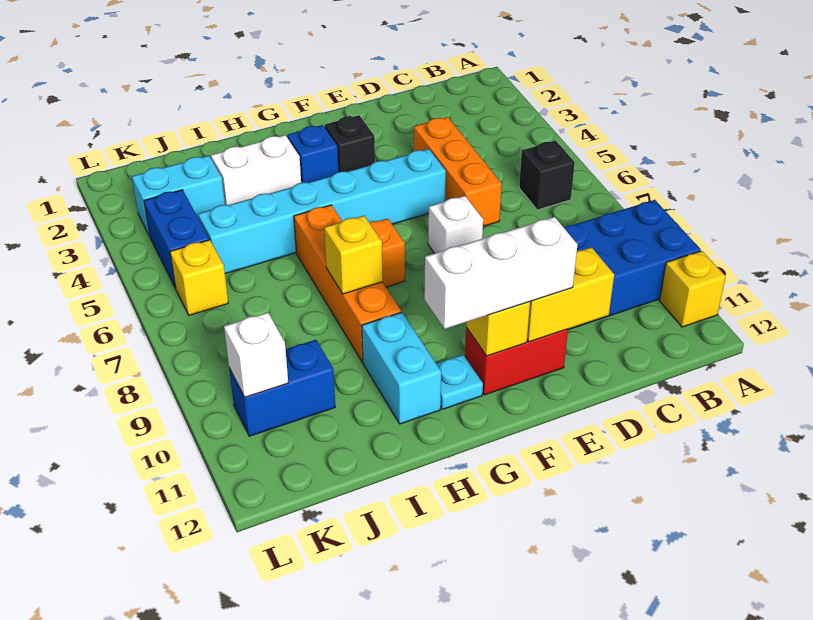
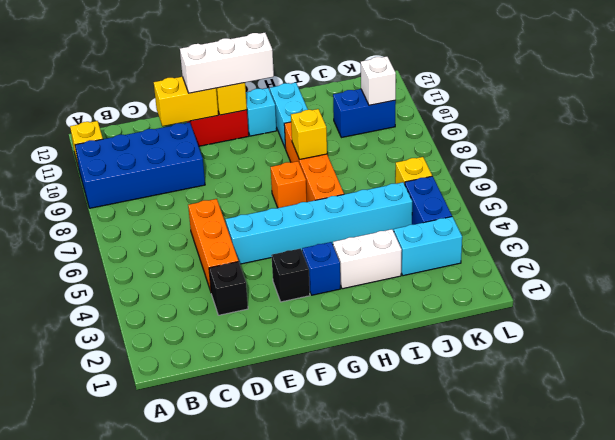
black brick B6 level 1 -> black brick D3 level 1
white brick E7 level 1 -> none
cyan plate G11 level 1 -> cyan brick G11 level 1

